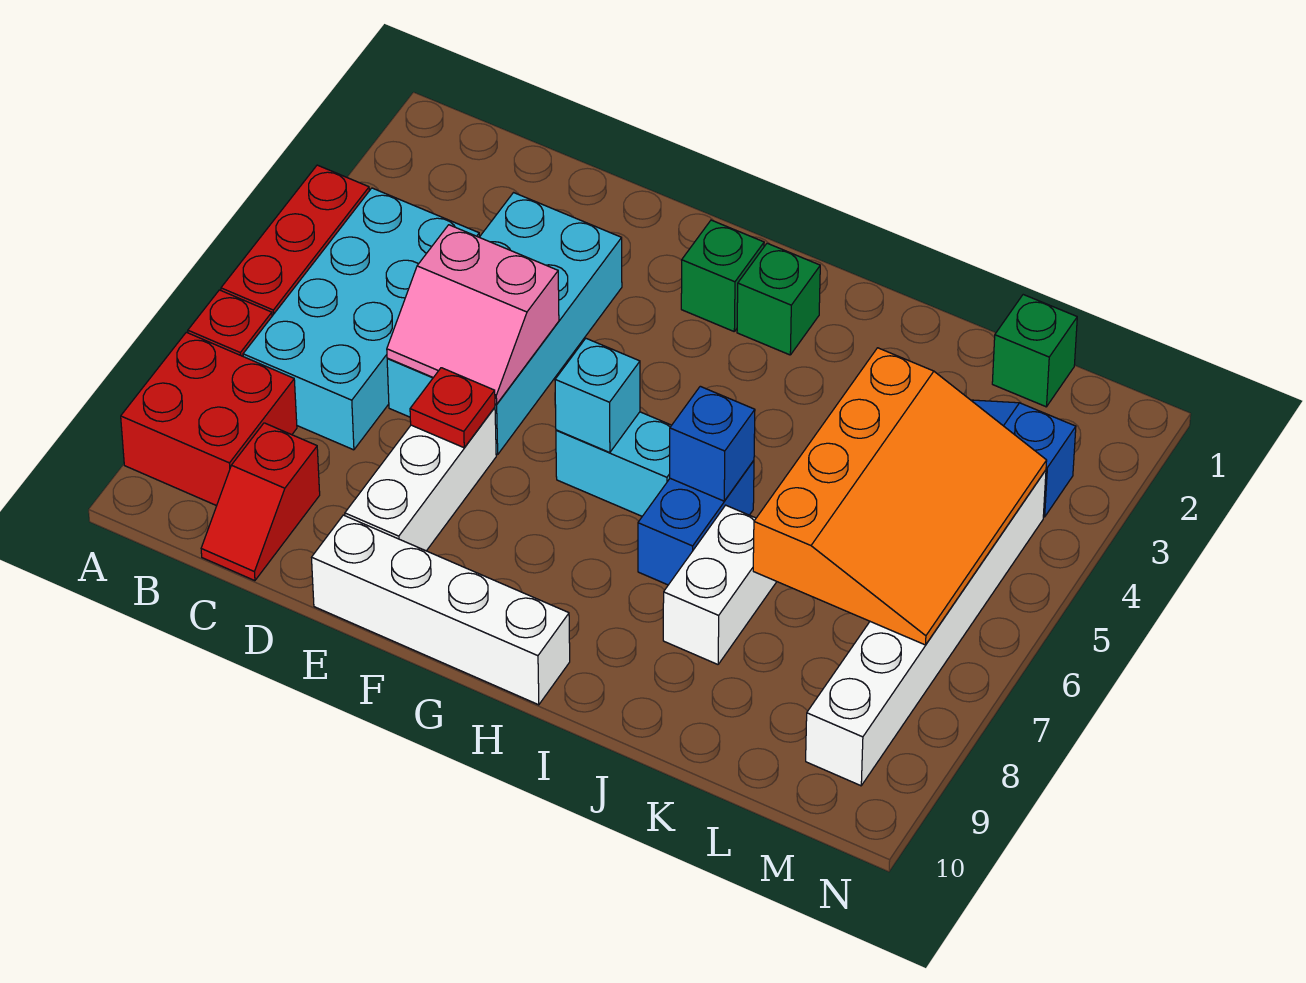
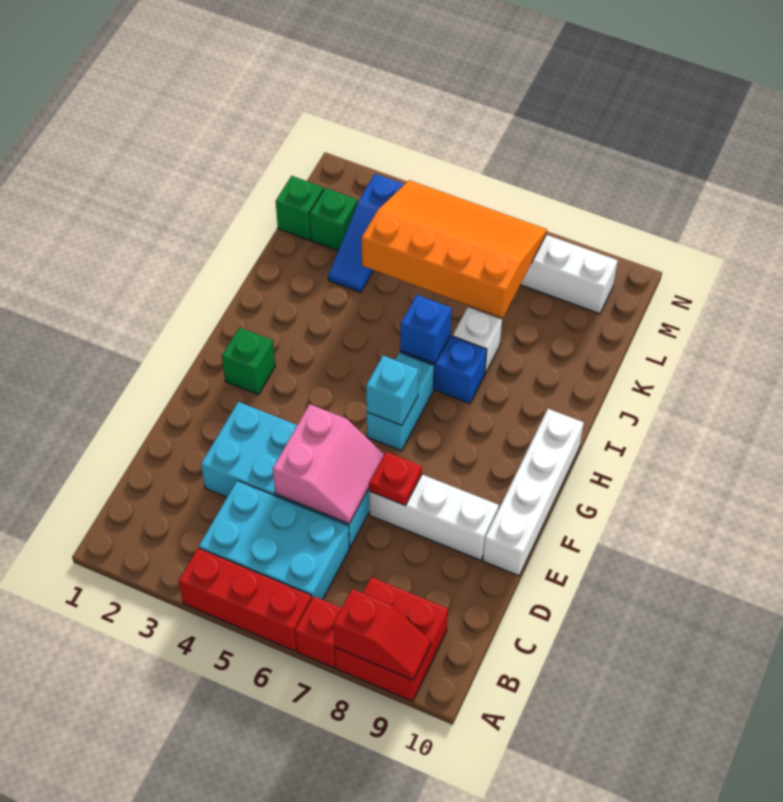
cyan brick B4:C7 level 1 -> cyan brick B4:C6 level 1
red slope C9:C10 level 1 top 9 -> red slope A8:A9 level 2 top 8
green brick H2 level 1 -> green brick L2 level 1
white brick J7:J8 level 1 -> white brick J7 level 1

